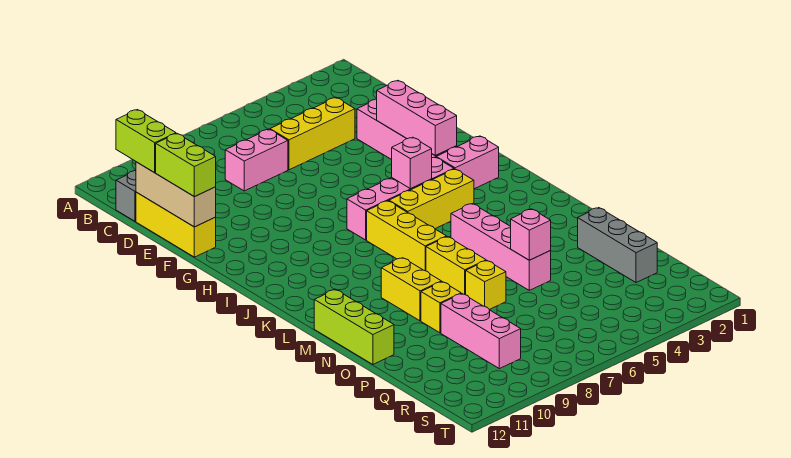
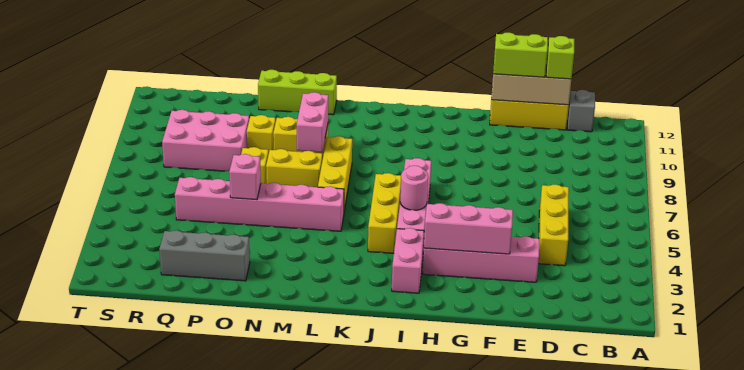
lime brick C12:D12 level 3 -> lime brick D12 level 3
pink brick D7:D8 level 1 -> pink brick M8:M9 level 2
pink brick I5 level 2 -> pink round brick I5 level 2
yellow brick J7:L7 level 1 -> yellow brick L6:L8 level 1
pink brick L5:O5 level 1 -> pink brick L5:Q5 level 1
pink brick P9:R9 level 1 -> pink brick P8:R9 level 1

